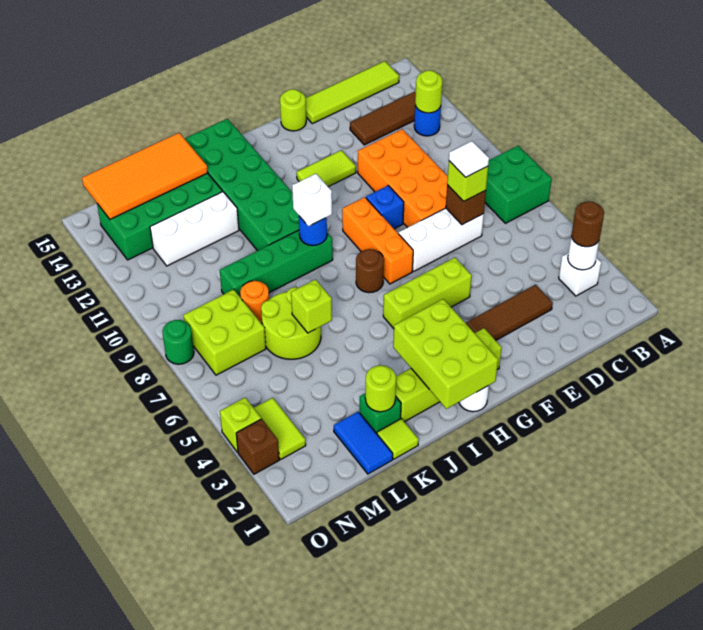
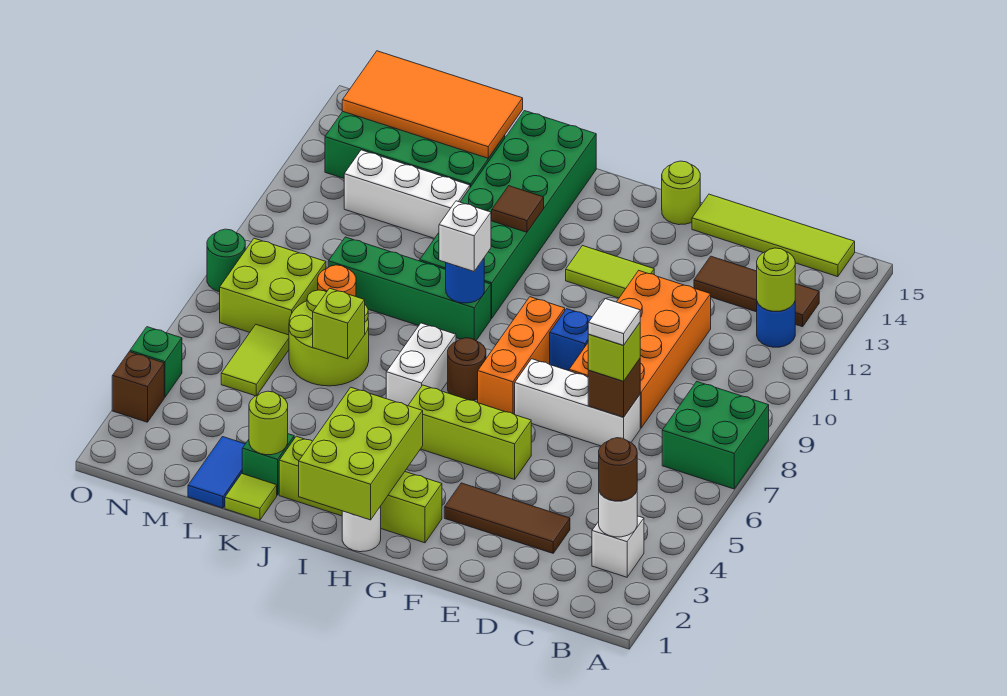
none -> white brick I6:I7 level 1
none -> brown tile I12 level 2
lime tile N3:N4 level 1 -> lime tile M5:M6 level 1
lime brick O4 level 1 -> green brick O4 level 1

